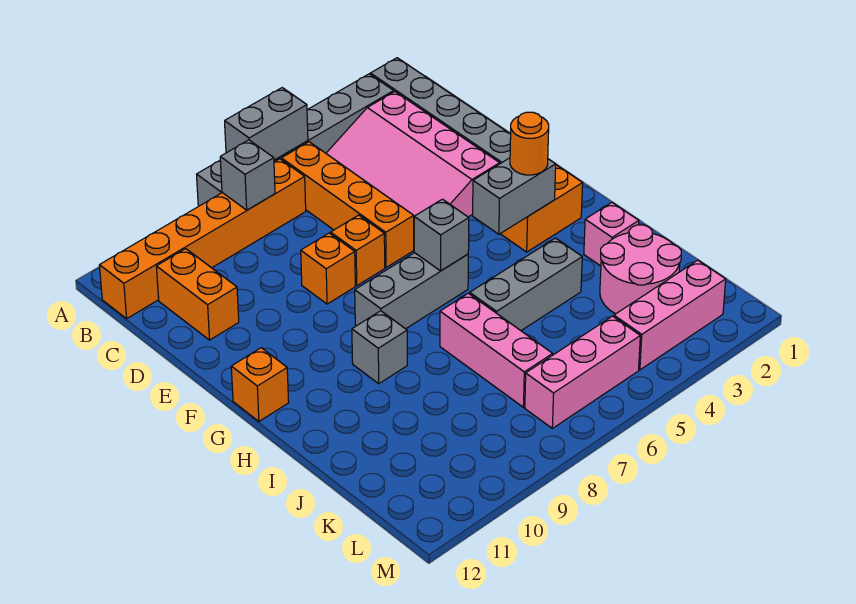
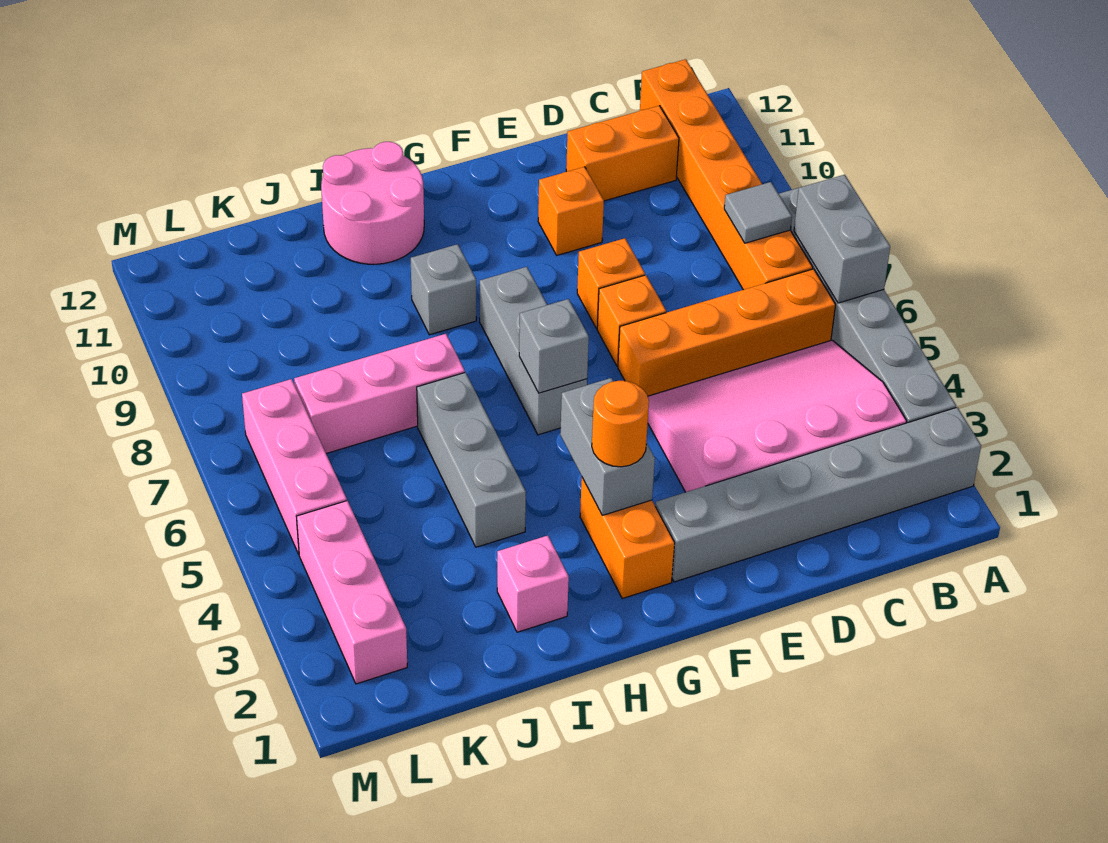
grey brick B8 level 2 -> grey tile B8 level 2
orange brick G12 level 1 -> orange brick E10 level 1
pink round brick J2:K3 level 1 -> pink round brick H11:I12 level 1

